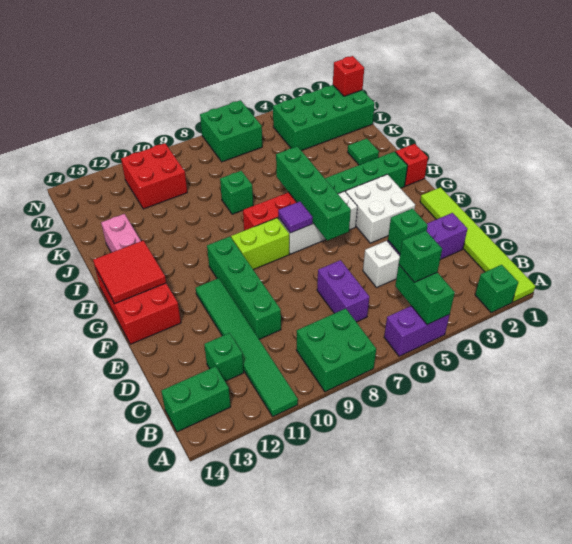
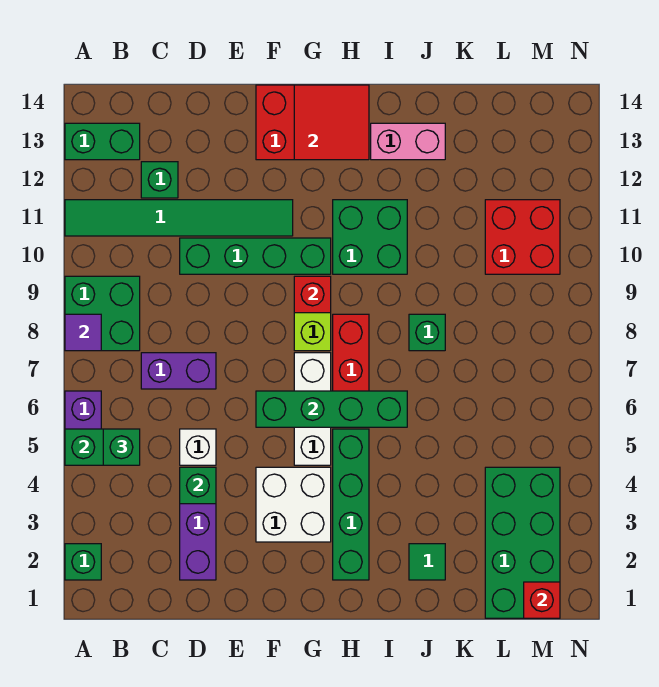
lime tile A1:F1 level 1 -> none
green brick B13:B14 level 1 -> green brick A13:B13 level 1
purple tile G7 level 2 -> purple tile A8 level 2
red brick H1 level 1 -> red brick G9 level 2
green brick M6:N7 level 1 -> green brick H10:I11 level 1

